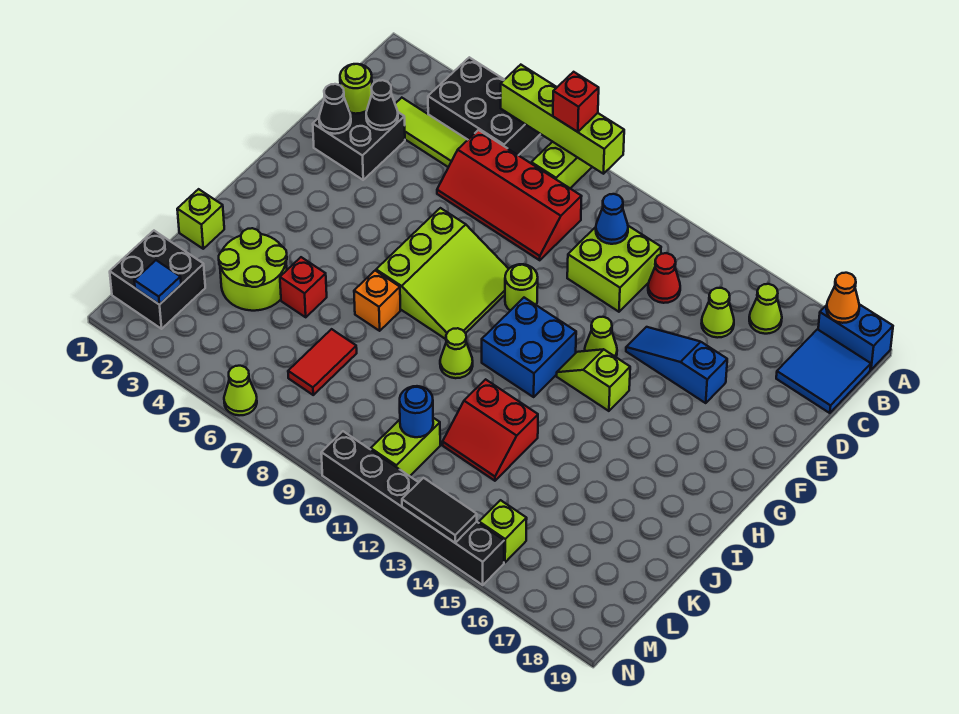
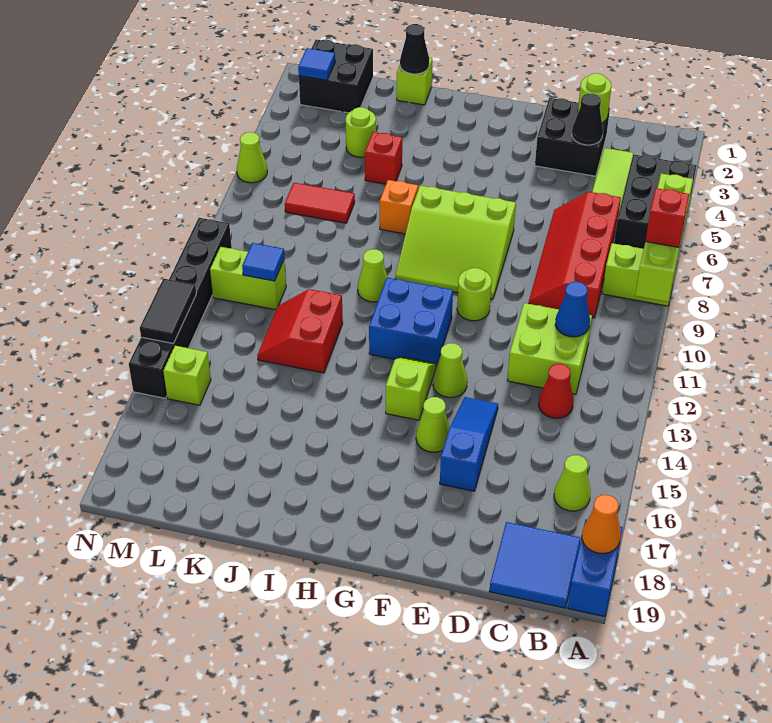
lime cone C15 level 1 -> lime cone F15 level 1
black cone E2 level 2 -> black cone J1 level 2
lime round brick J3:K4 level 1 -> lime round brick K4 level 1
blue round brick L11 level 2 -> blue tile L11 level 2

